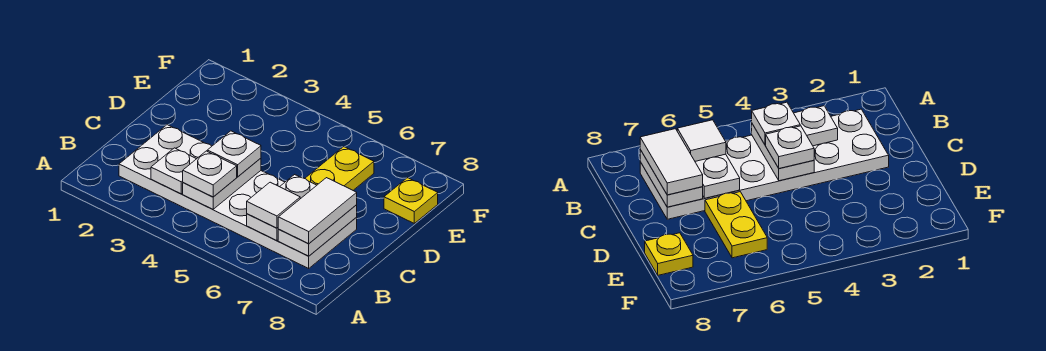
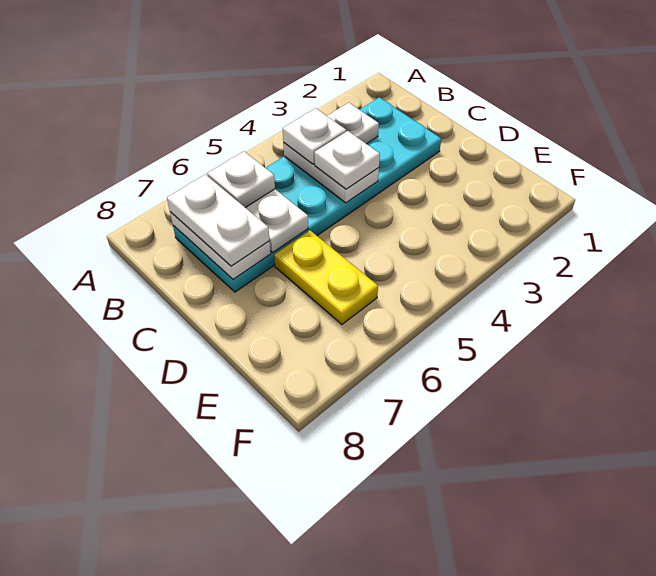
white plate B2:C7 level 1 -> cyan plate B2:C7 level 1
white tile B6 level 3 -> white plate B6 level 3
white tile B7:C7 level 3 -> white plate B7:C7 level 3
yellow plate E8 level 1 -> none

